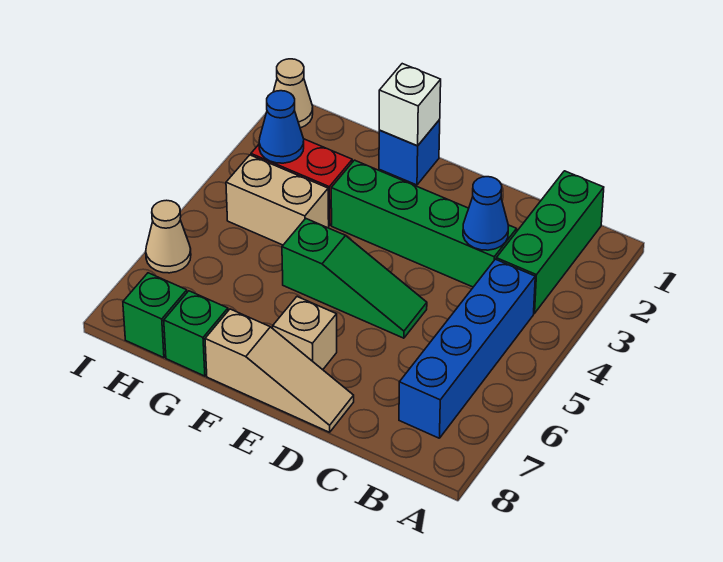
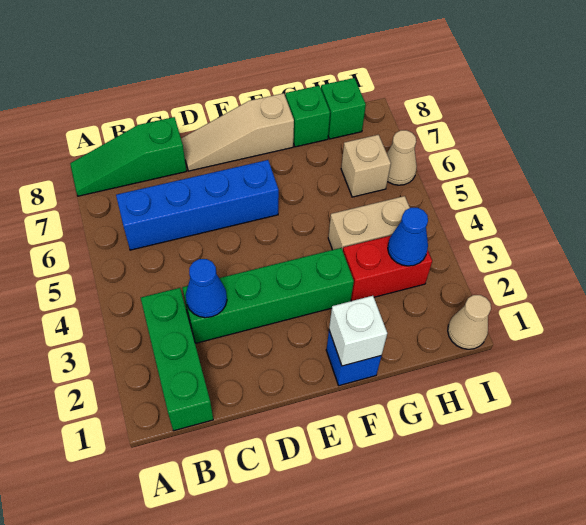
blue brick B4:B7 level 1 -> blue brick B6:E6 level 1
green slope D5:F5 level 1 top F -> green slope A8:C8 level 1 top C
tan brick E7 level 1 -> tan brick H6 level 1

